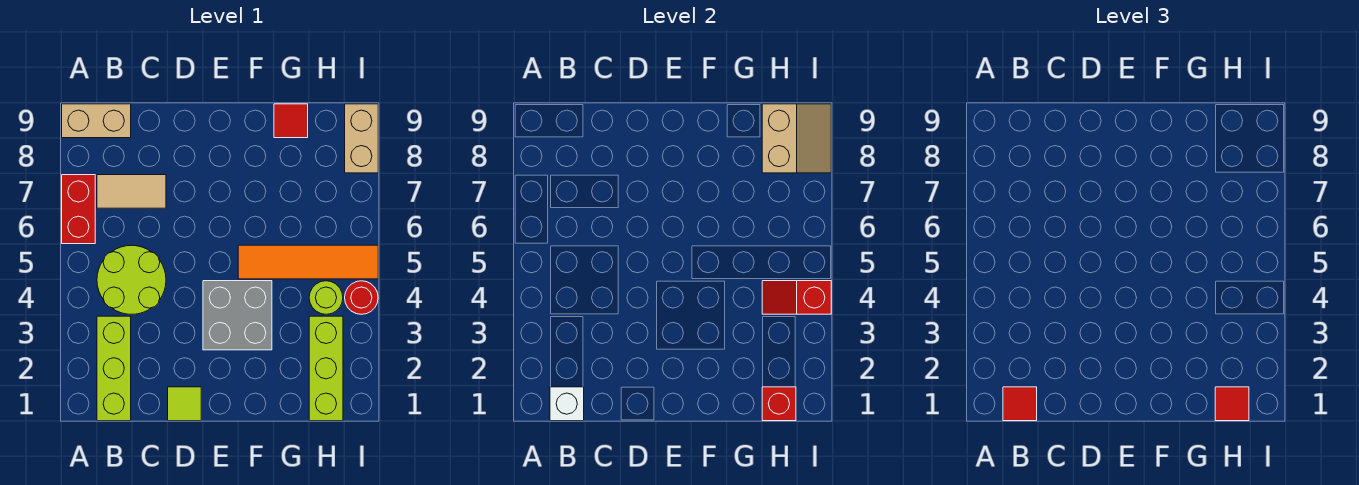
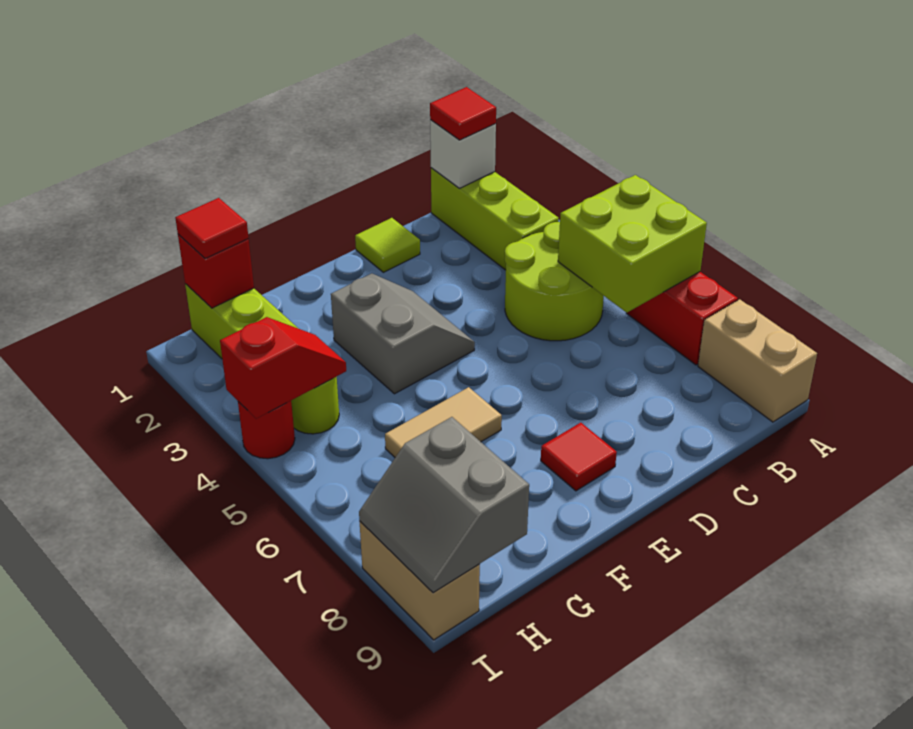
none -> lime brick A5:B6 level 2
tan brick A9:B9 level 1 -> tan brick A8:A9 level 1
tan tile B7:C7 level 1 -> tan tile F6:G6 level 1
grey brick E3:F4 level 1 -> grey slope E3:F4 level 1 top F
orange tile F5:I5 level 1 -> none
red tile G9 level 1 -> red tile E8 level 1
tan slope H8:I9 level 2 top H -> grey slope H8:I9 level 2 top H

